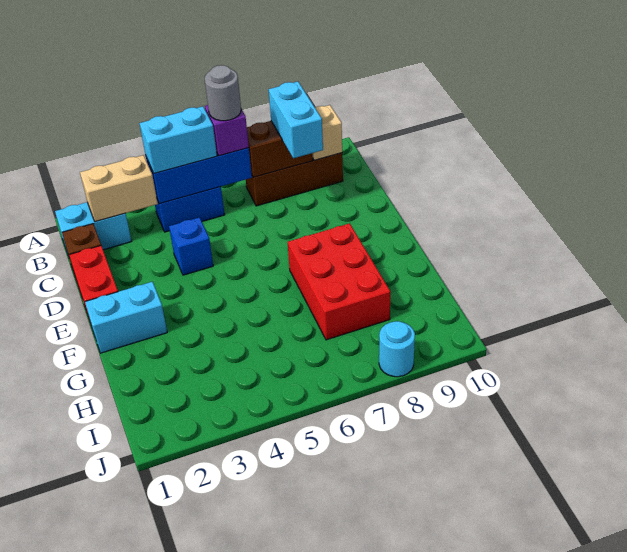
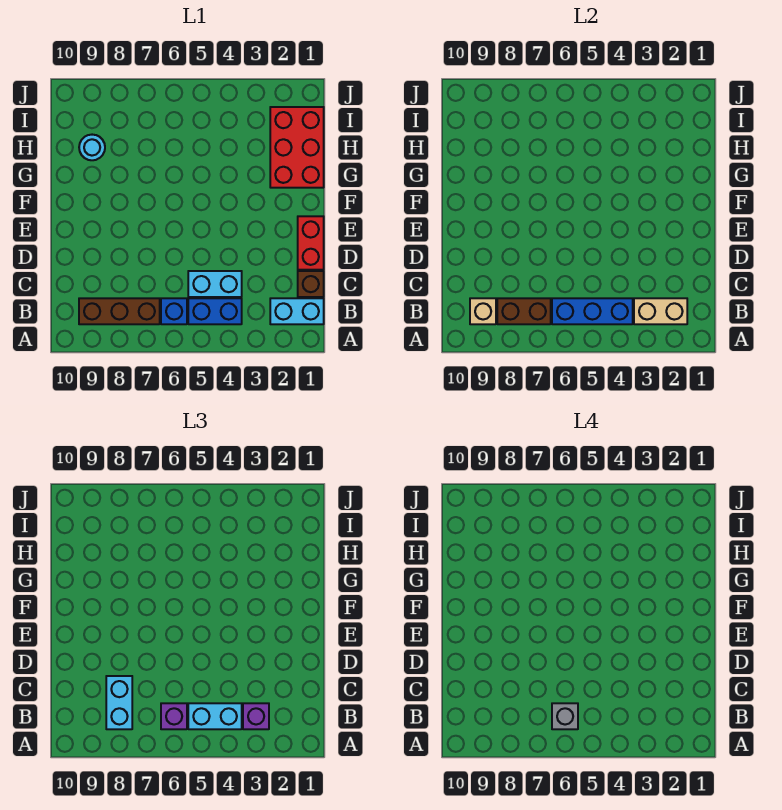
none -> purple brick B3 level 3
grey round brick B6 level 4 -> grey brick B6 level 4
blue brick D4 level 1 -> blue brick B6 level 1
cyan brick F1:F2 level 1 -> cyan brick C4:C5 level 1
red brick F7:H8 level 1 -> red brick G1:I2 level 1
cyan round brick J8 level 1 -> cyan round brick H9 level 1

